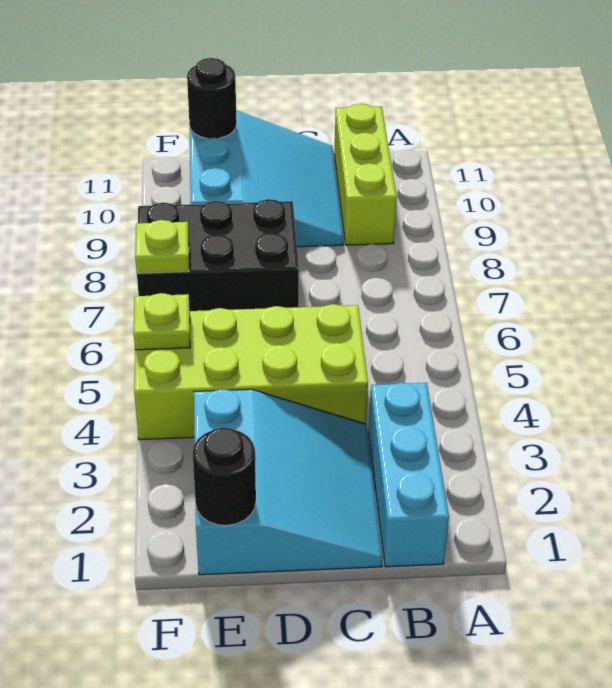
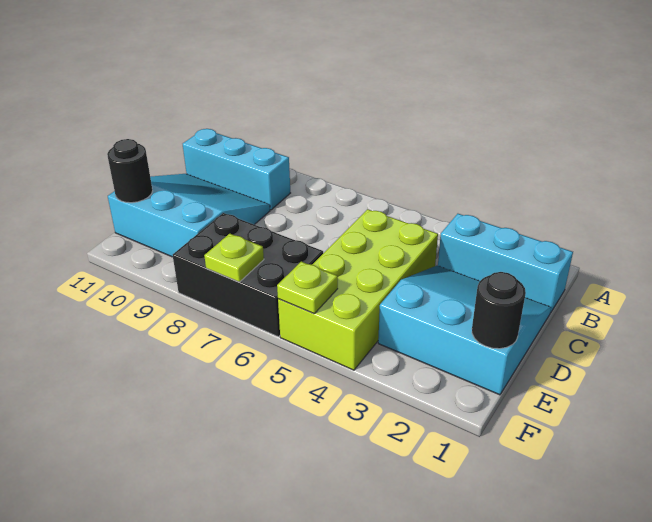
lime brick B9:B11 level 1 -> cyan brick B9:B11 level 1
black brick D7:F8 level 1 -> black brick E6:F8 level 1

